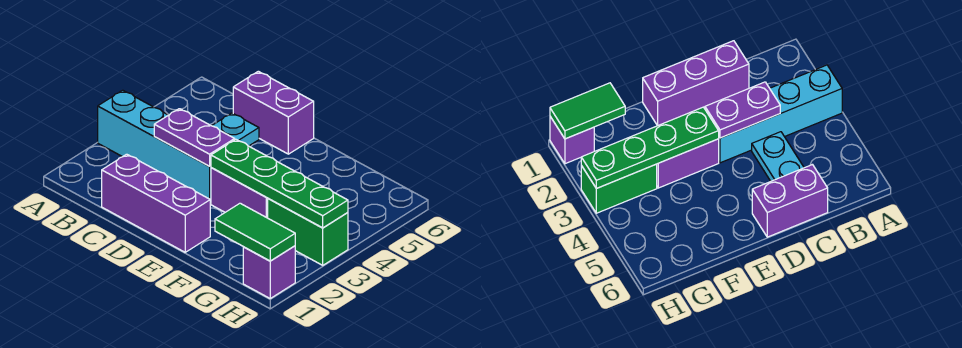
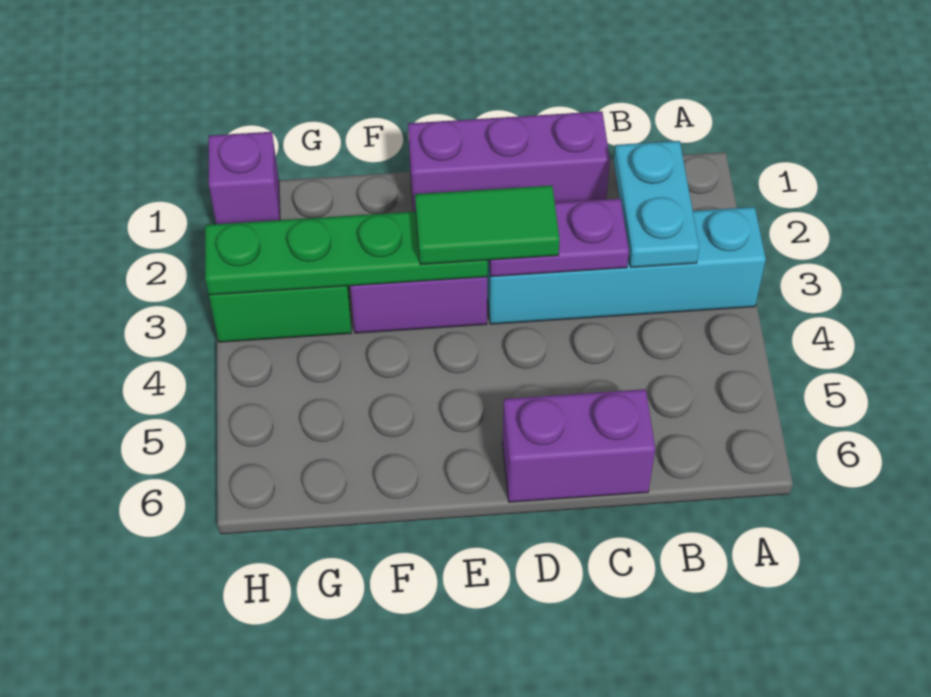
cyan plate C4:C5 level 1 -> cyan plate B2:B3 level 2
green tile G1:H1 level 2 -> green tile D3:E3 level 3

